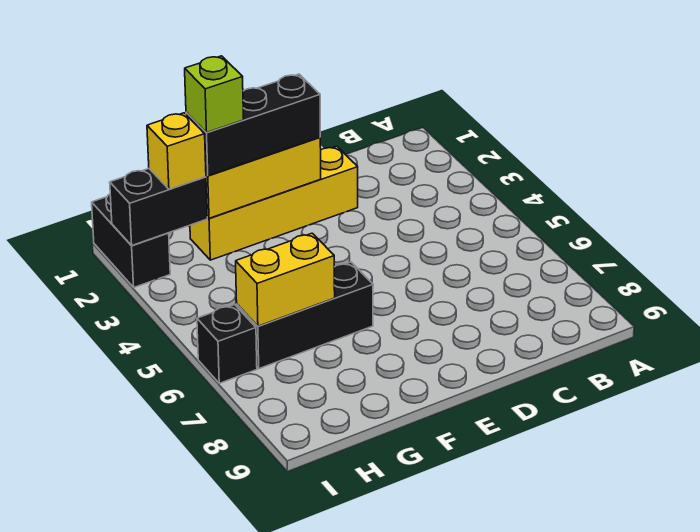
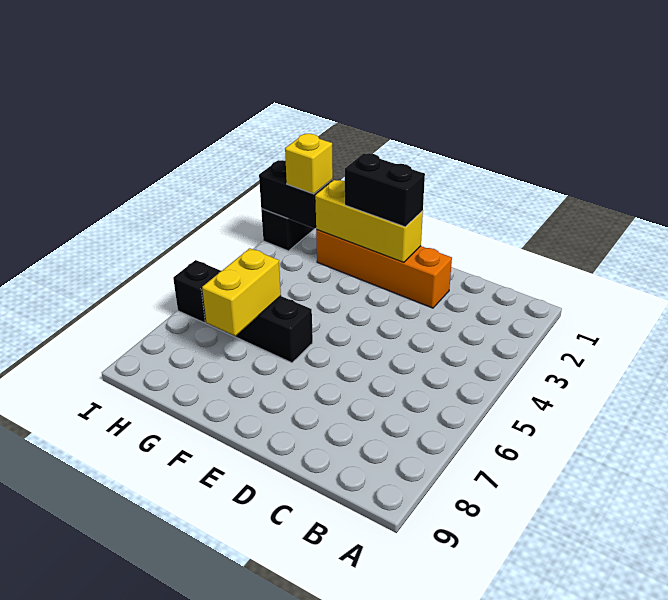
yellow brick D2:G2 level 1 -> orange brick D2:G2 level 1
black brick E2:G2 level 3 -> black brick E2:F2 level 3
lime brick G2 level 4 -> none
yellow brick G6:H6 level 2 -> yellow brick G6:G7 level 2

